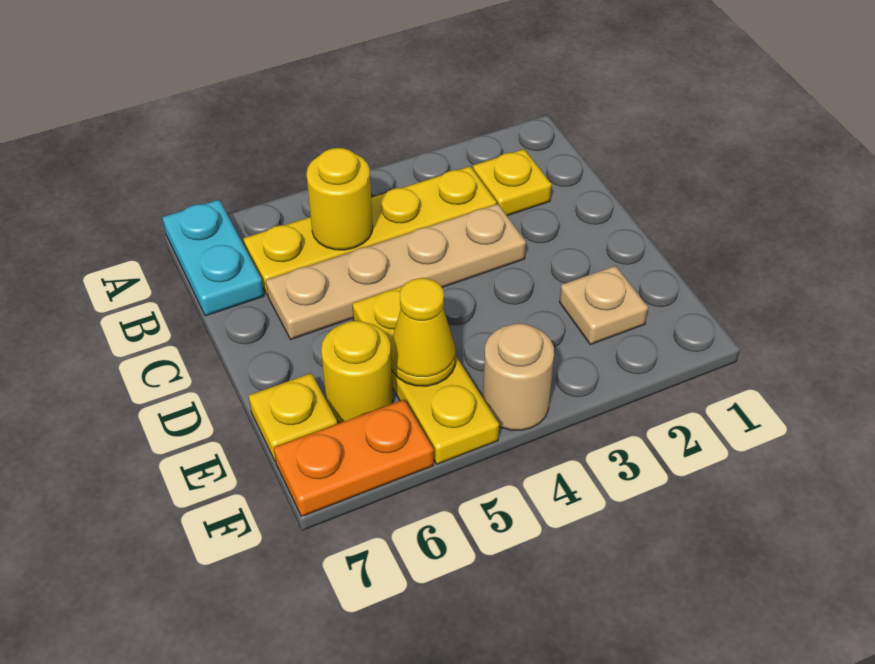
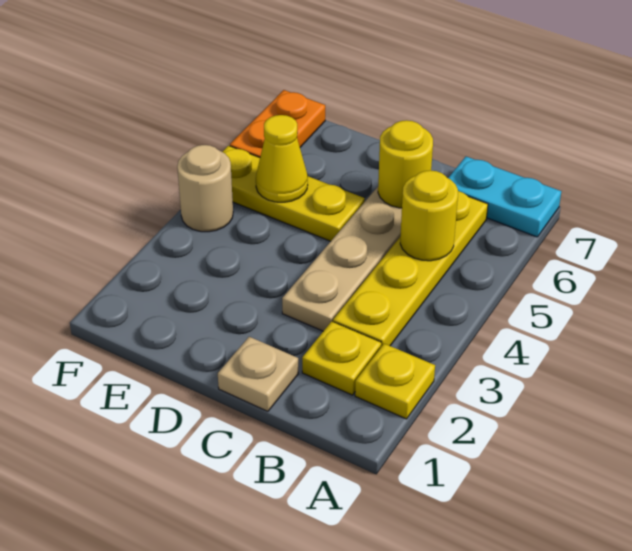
tan plate E2 level 1 -> tan plate C1 level 1
yellow round brick E6 level 1 -> yellow round brick C6 level 2
yellow plate E7 level 1 -> yellow plate A2 level 1

